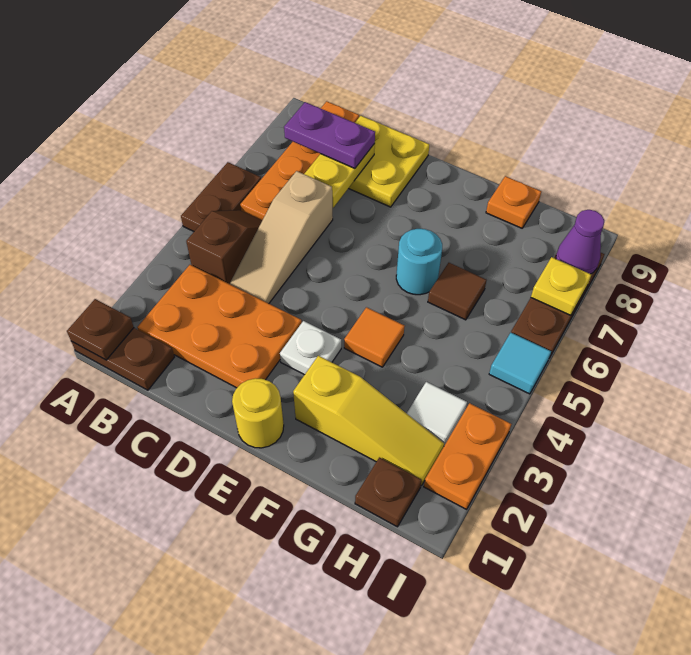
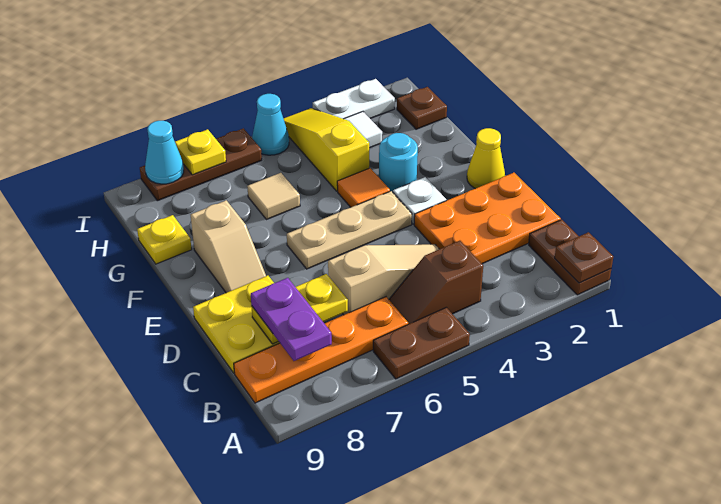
orange plate B2:D3 level 1 -> orange plate C1:D3 level 1
yellow round brick E1 level 1 -> yellow cone E1 level 1
none -> tan plate E4:E6 level 1
none -> tan slope E8:F8 level 1 top F
yellow slope F2:H2 level 1 top F -> yellow slope G4:I4 level 1 top G
cyan round brick F6 level 1 -> cyan round brick F3 level 1
brown tile G6 level 1 -> tan tile G6 level 1
orange plate G9 level 1 -> yellow plate G9 level 1
orange plate I2:I3 level 1 -> white plate I2:I3 level 1
cyan tile I5 level 1 -> cyan cone I5 level 1
purple cone I8 level 2 -> cyan cone I8 level 2

